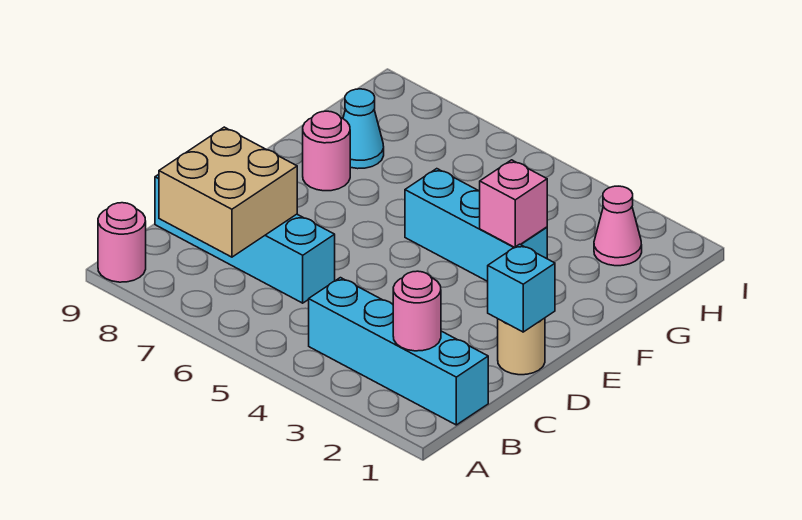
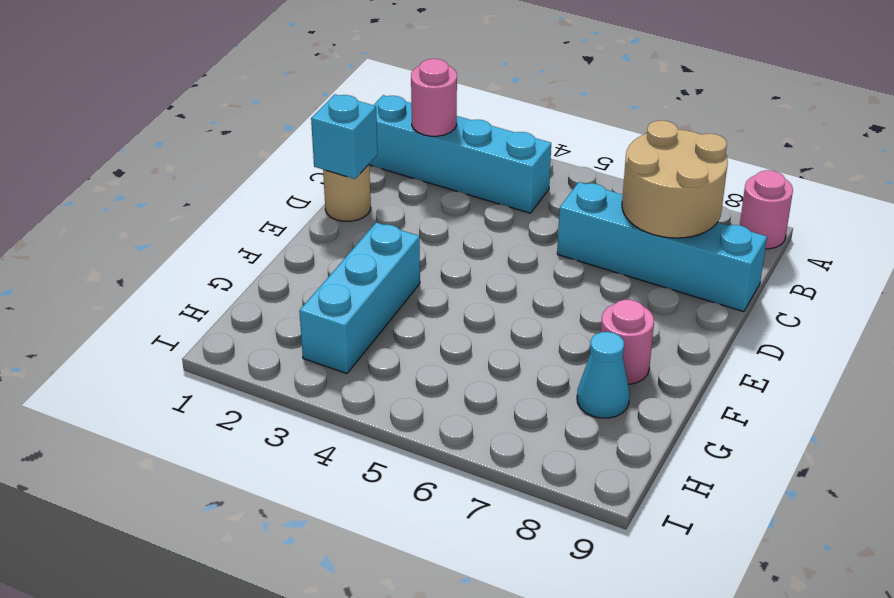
tan brick B7:C8 level 2 -> tan round brick B7:C8 level 2
cyan brick F3:F5 level 1 -> cyan brick F3:H3 level 1
pink brick F3 level 2 -> none
pink cone H2 level 1 -> none

